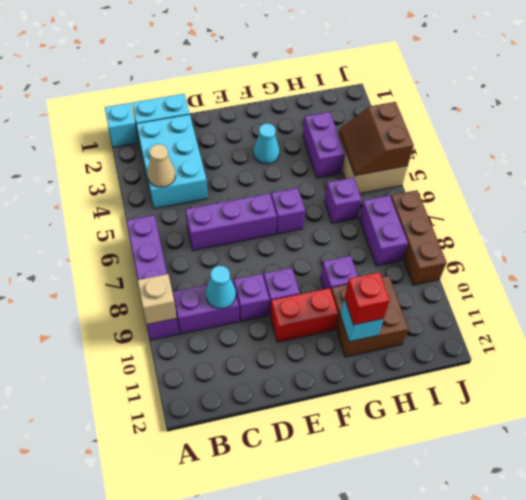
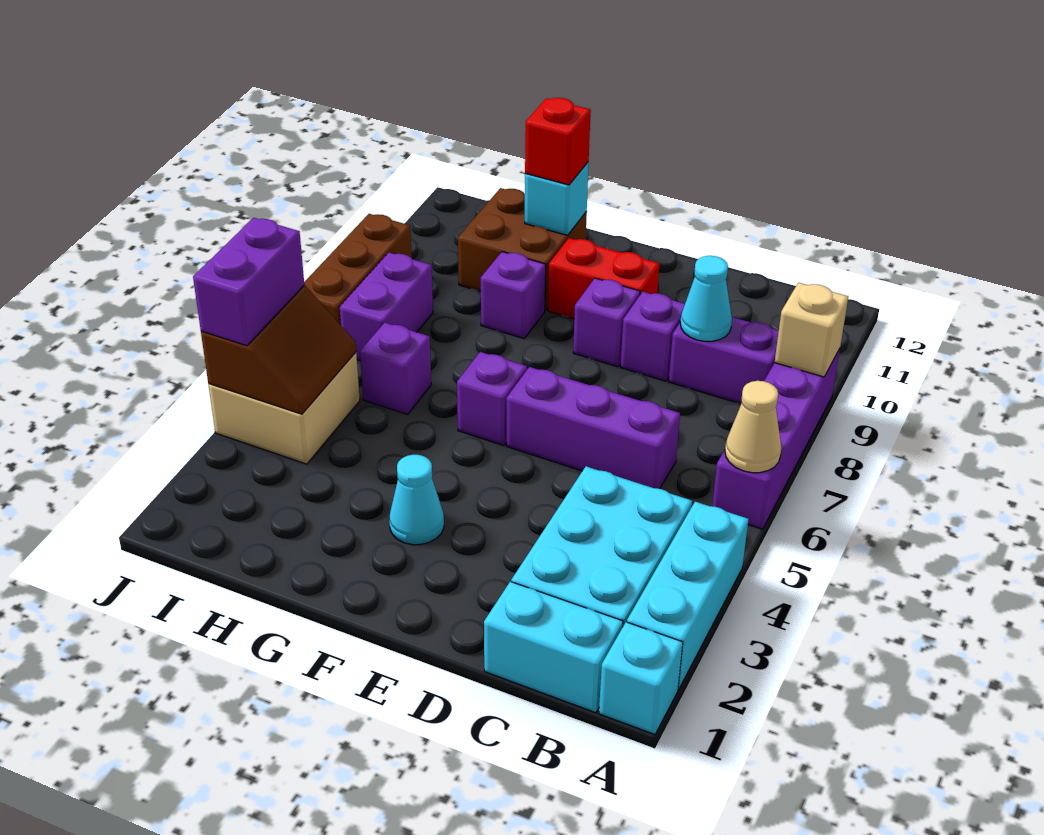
none -> cyan brick A2:A4 level 1
tan cone B4 level 2 -> tan cone A6 level 2
purple brick H3:H4 level 1 -> purple brick J4:J5 level 3

